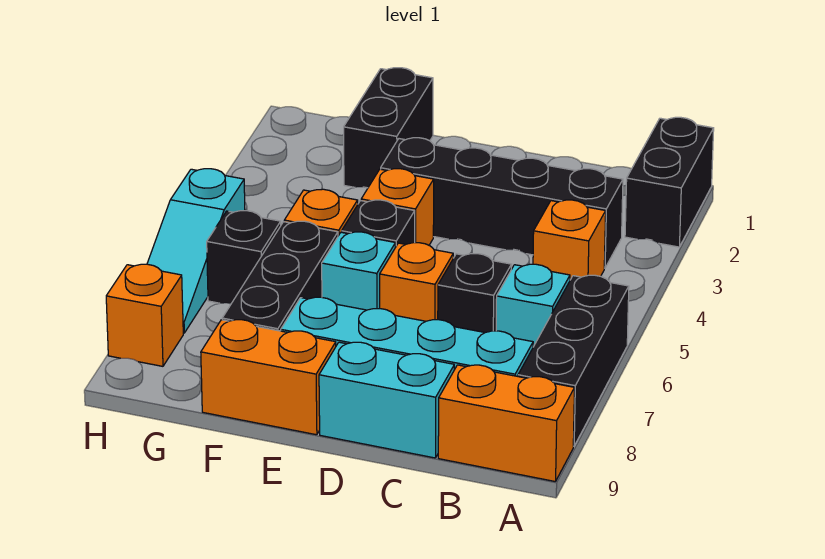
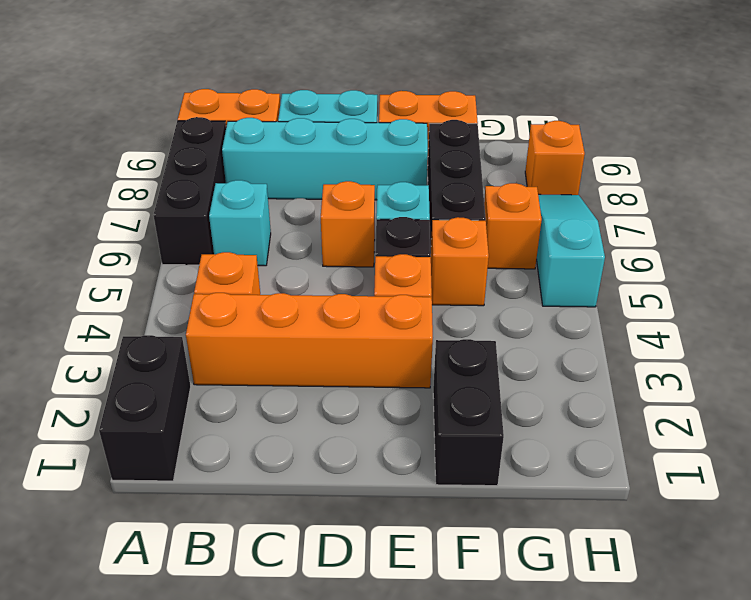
black brick B3:E3 level 1 -> orange brick B3:E3 level 1
black brick C6 level 1 -> none
black brick G6 level 1 -> orange brick G6 level 1

